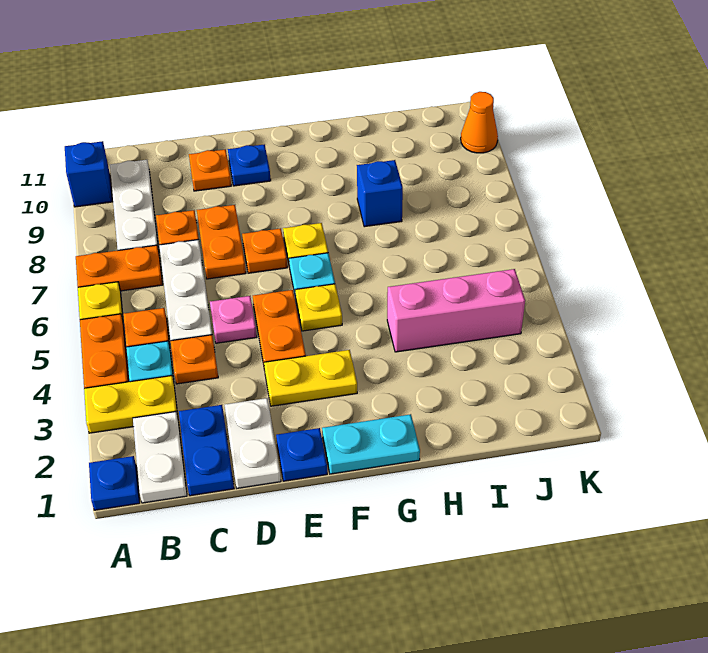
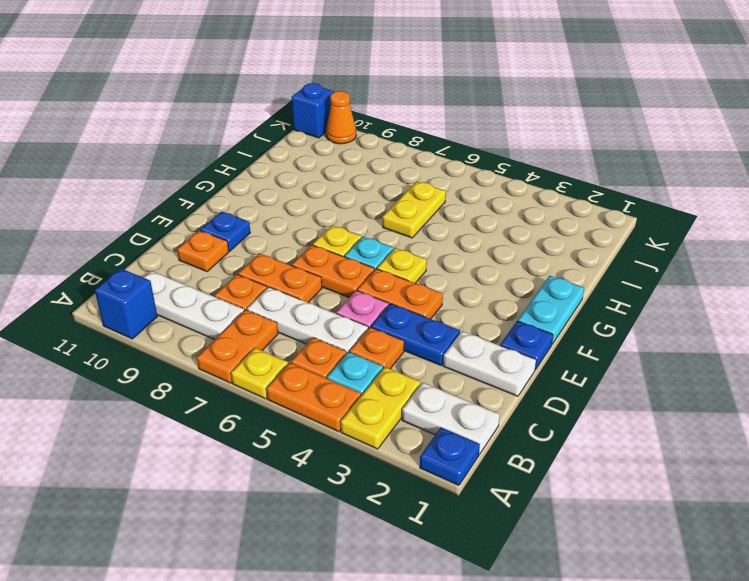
blue plate C1:C2 level 1 -> blue plate D3:D4 level 1
yellow plate E3:F3 level 1 -> yellow plate H6:I6 level 1
orange plate E7 level 1 -> orange plate E6:E7 level 1
pink brick H4:J4 level 1 -> none
blue brick H8 level 1 -> blue brick K11 level 1

